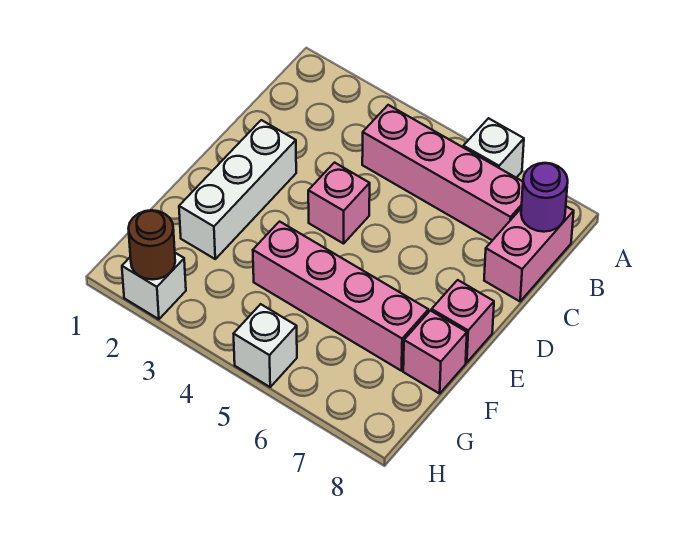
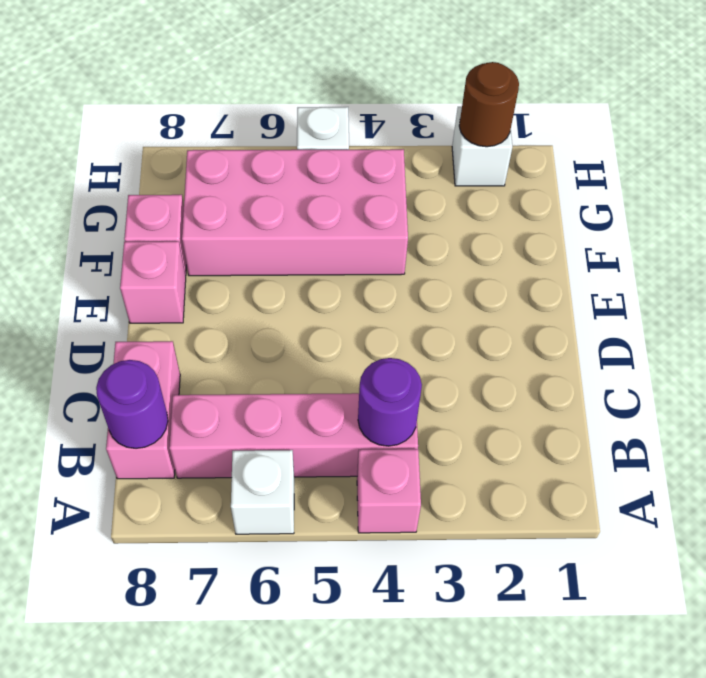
none -> purple round brick B4 level 2
white brick D2:F2 level 1 -> none
pink brick D4 level 1 -> pink brick A4 level 1
pink brick F4:F7 level 1 -> pink brick F4:G7 level 1

